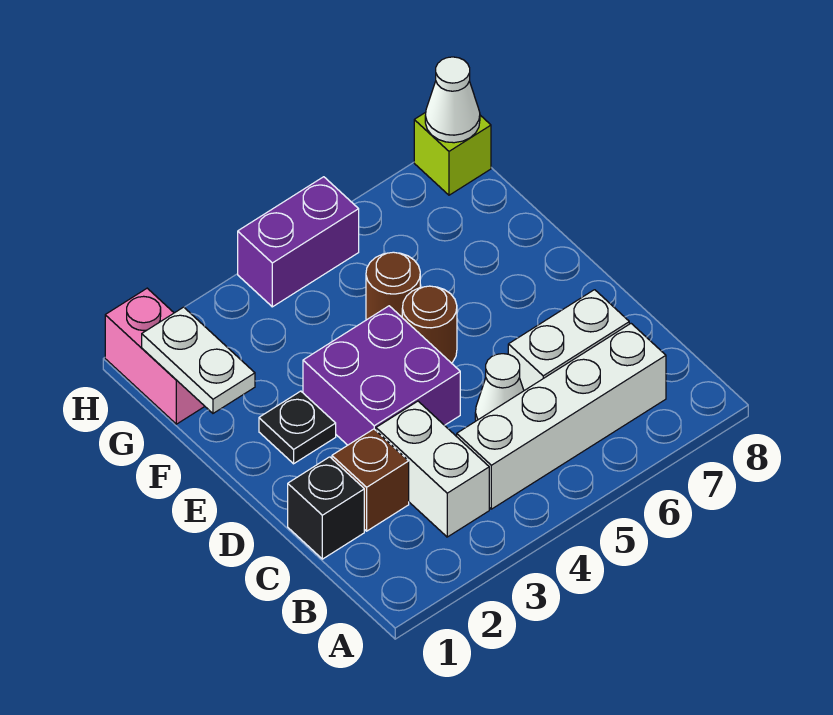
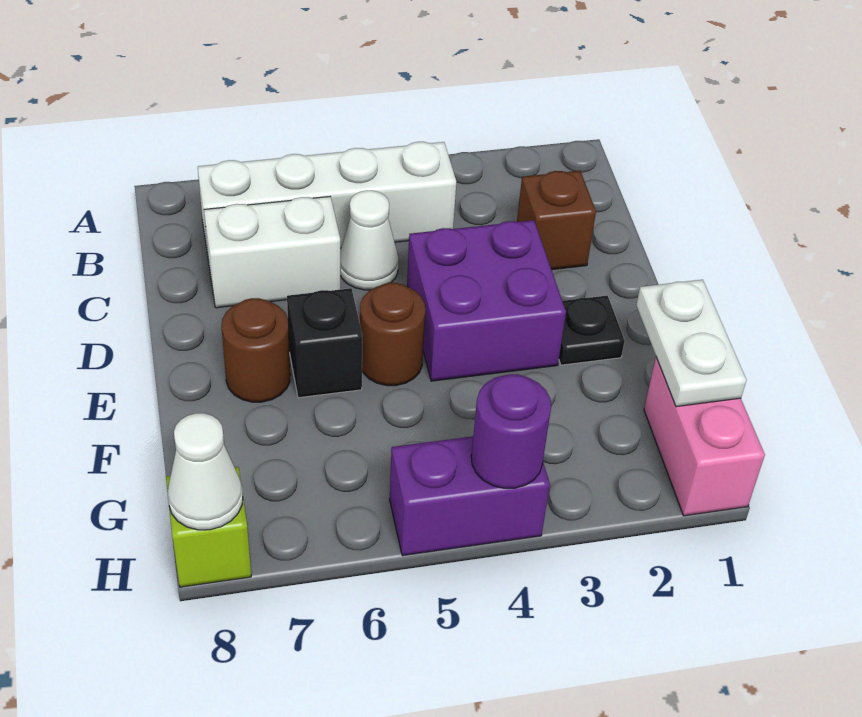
white brick B3:C3 level 1 -> none
black brick C1 level 1 -> black brick E6 level 1
brown round brick F5 level 1 -> brown round brick E7 level 1
none -> purple round brick H4 level 2

